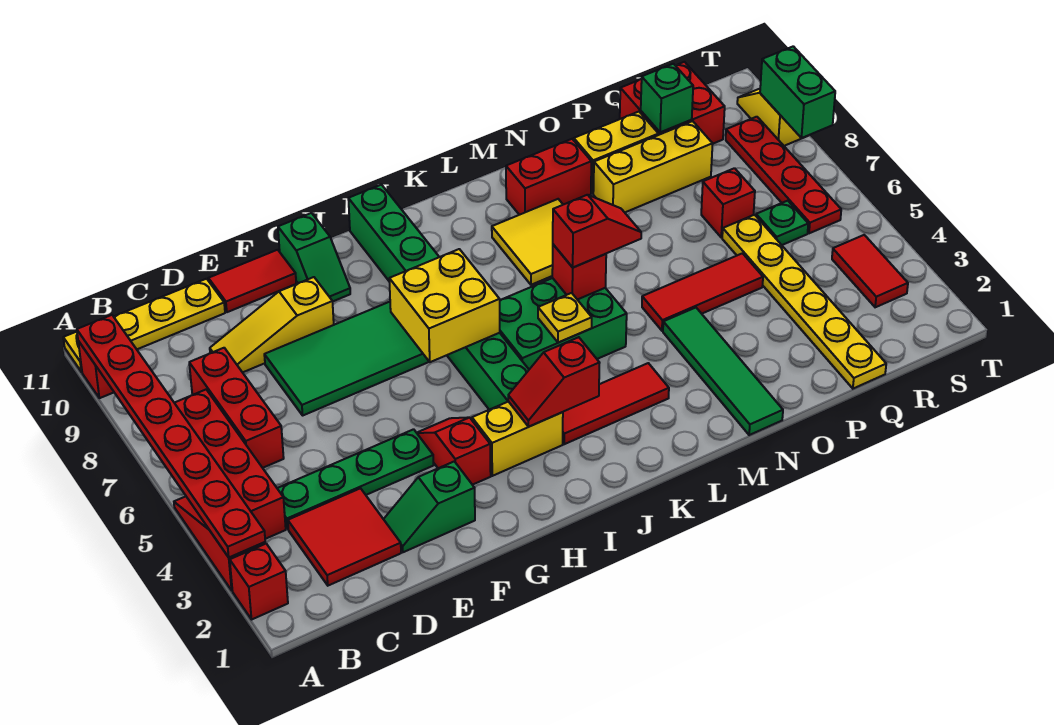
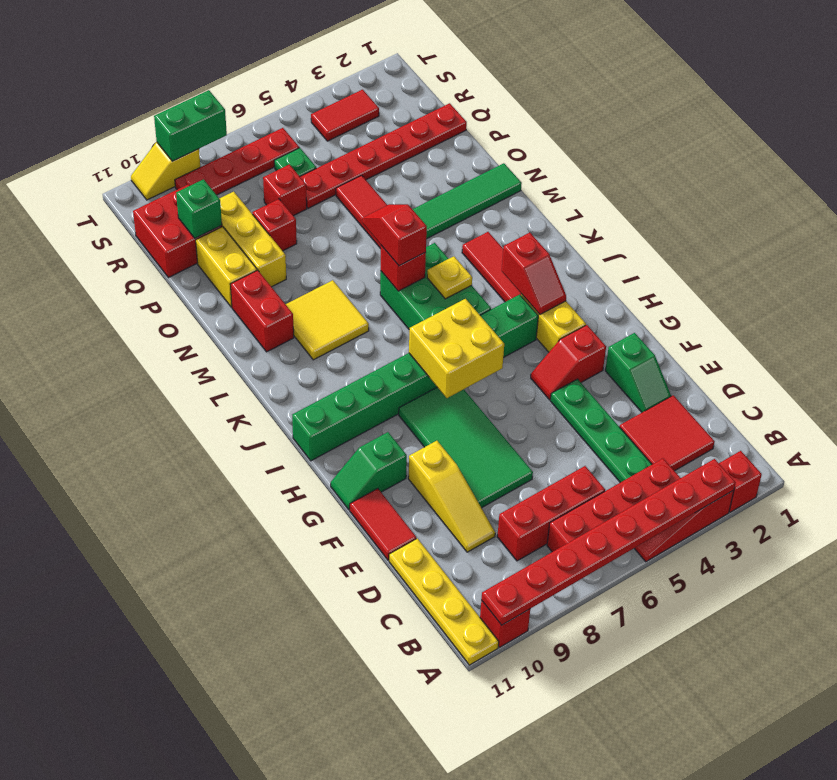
green slope G10:G11 level 1 top 11 -> green slope G10:G11 level 1 top 10
none -> red brick P8 level 1
yellow plate Q1:Q6 level 1 -> red plate Q1:Q6 level 1

